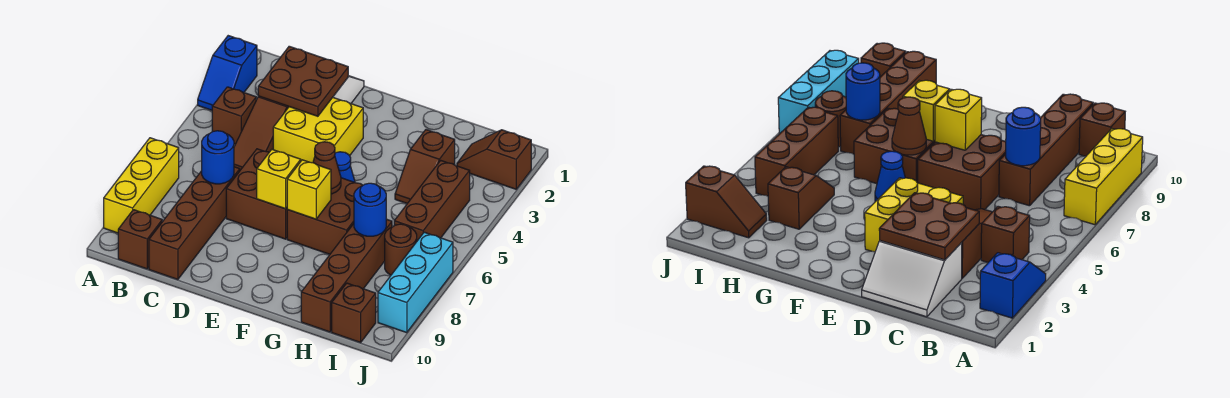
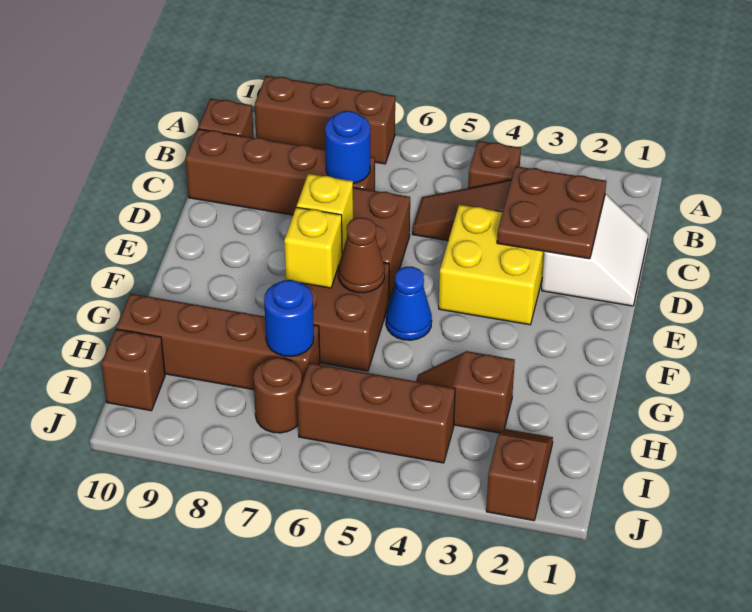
blue slope A2:A3 level 1 top 2 -> none
yellow brick A7:A9 level 1 -> brown brick A7:A9 level 1
cyan brick J7:J9 level 1 -> none

